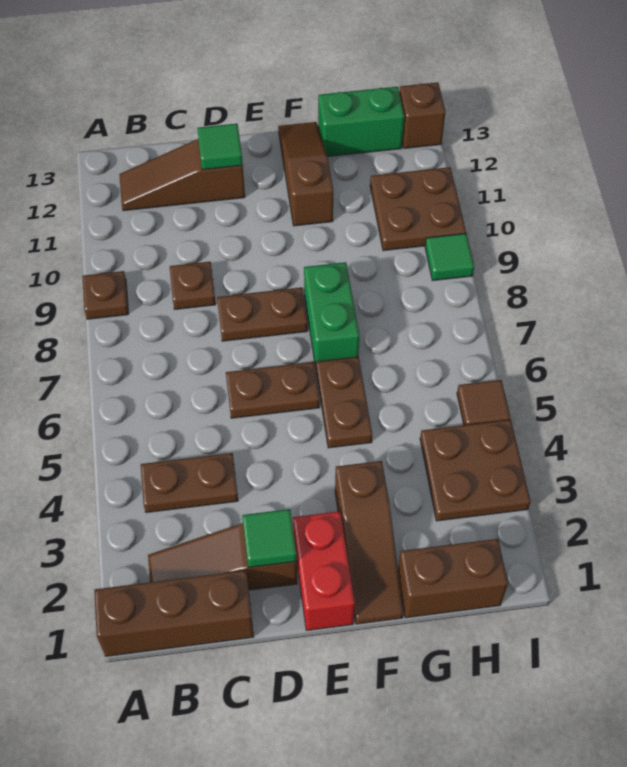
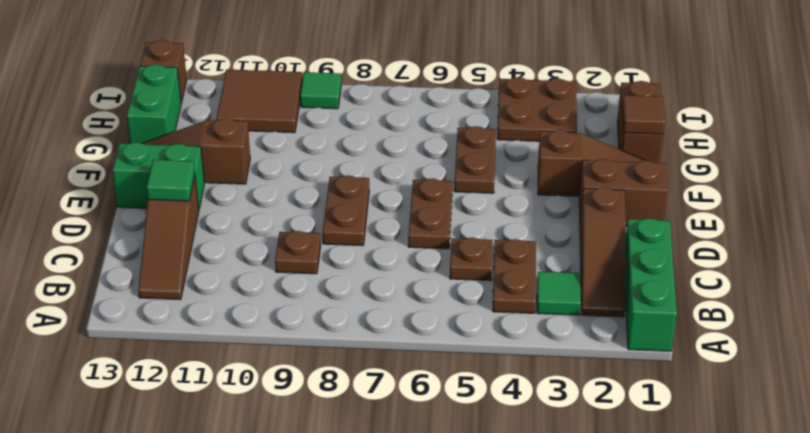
brown brick A1:C1 level 1 -> green brick A1:C1 level 1
brown plate A9 level 1 -> brown plate C5 level 1
green tile D2 level 2 -> green tile B3 level 1
red brick E1:E2 level 1 -> brown brick E1:E2 level 1
brown plate F5:F6 level 1 -> brown plate F5:G5 level 1
green brick F7:F8 level 1 -> green brick E12:E13 level 1
brown plate H10:I11 level 1 -> brown tile H10:I11 level 1
brown tile I5 level 1 -> brown tile G1 level 2

